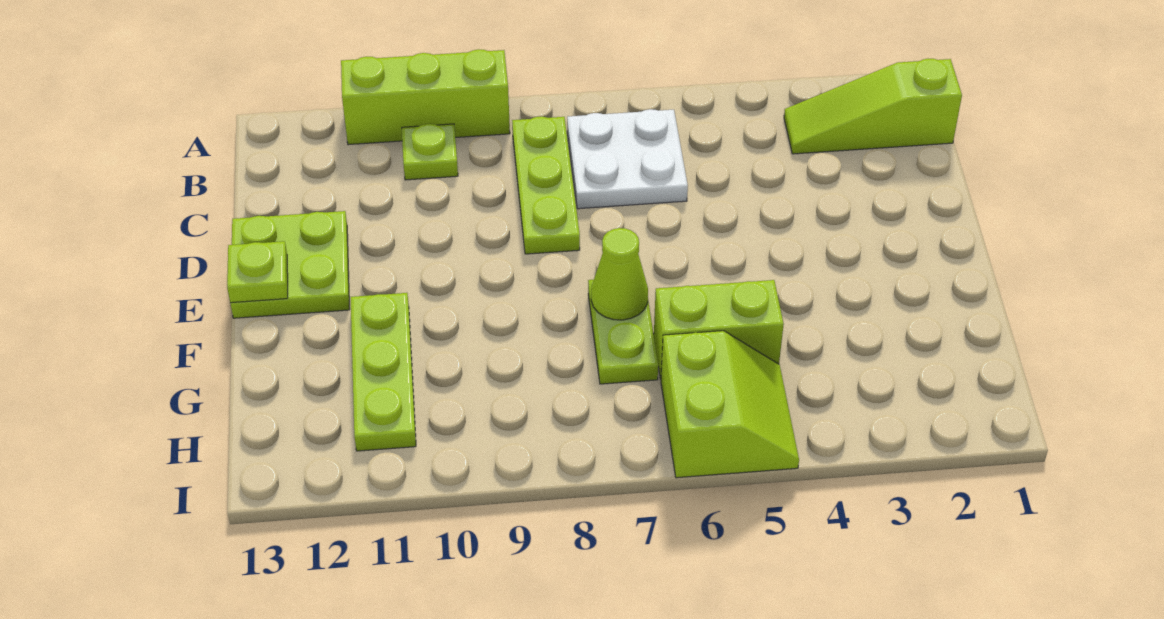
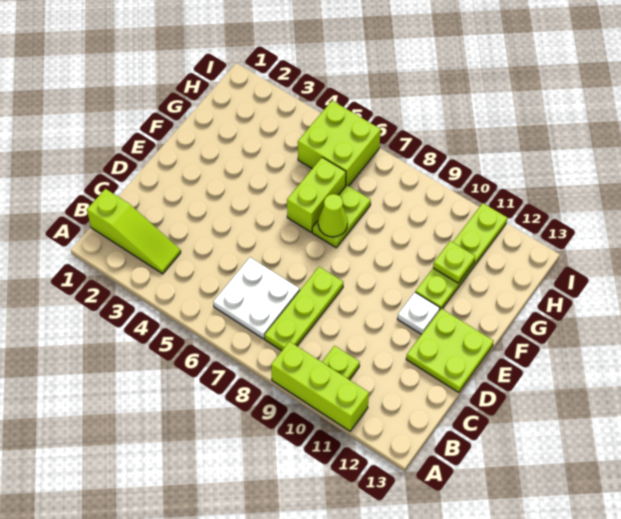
none -> white plate E11 level 1
lime plate E13 level 2 -> lime plate G11 level 2
lime plate F11:H11 level 1 -> lime plate F11:I11 level 1
lime brick G5:G6 level 1 -> lime brick F6:G6 level 1
lime slope H5:I6 level 1 top 6 -> lime brick H5:I6 level 1

